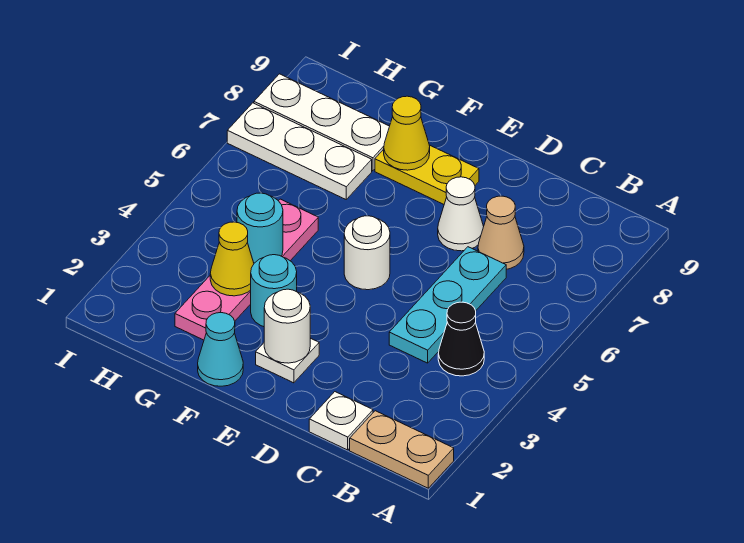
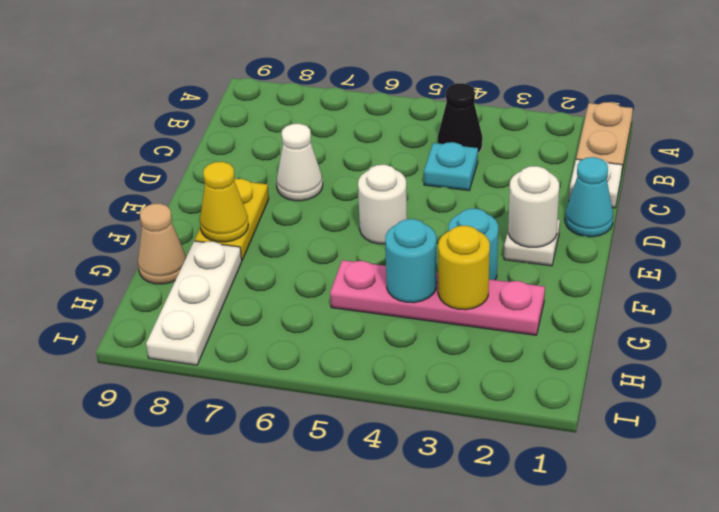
cyan plate C4:C6 level 1 -> cyan plate C4 level 1
tan cone C7 level 1 -> tan cone G9 level 1
cyan cone F1 level 1 -> cyan cone D1 level 1
yellow cone G3 level 2 -> yellow round brick G3 level 2
white plate G7:I7 level 1 -> none

